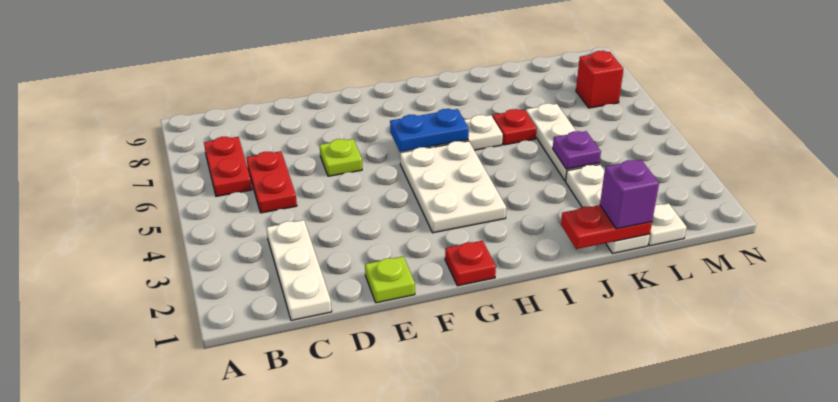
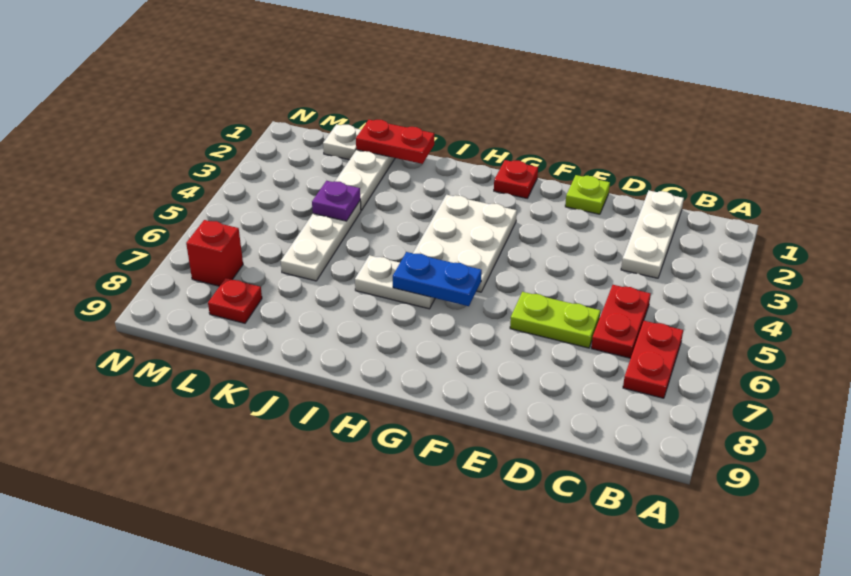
lime plate E6 level 1 -> lime plate D6:E6 level 1
red plate J6 level 1 -> red plate L8 level 1
purple brick K1 level 3 -> none

